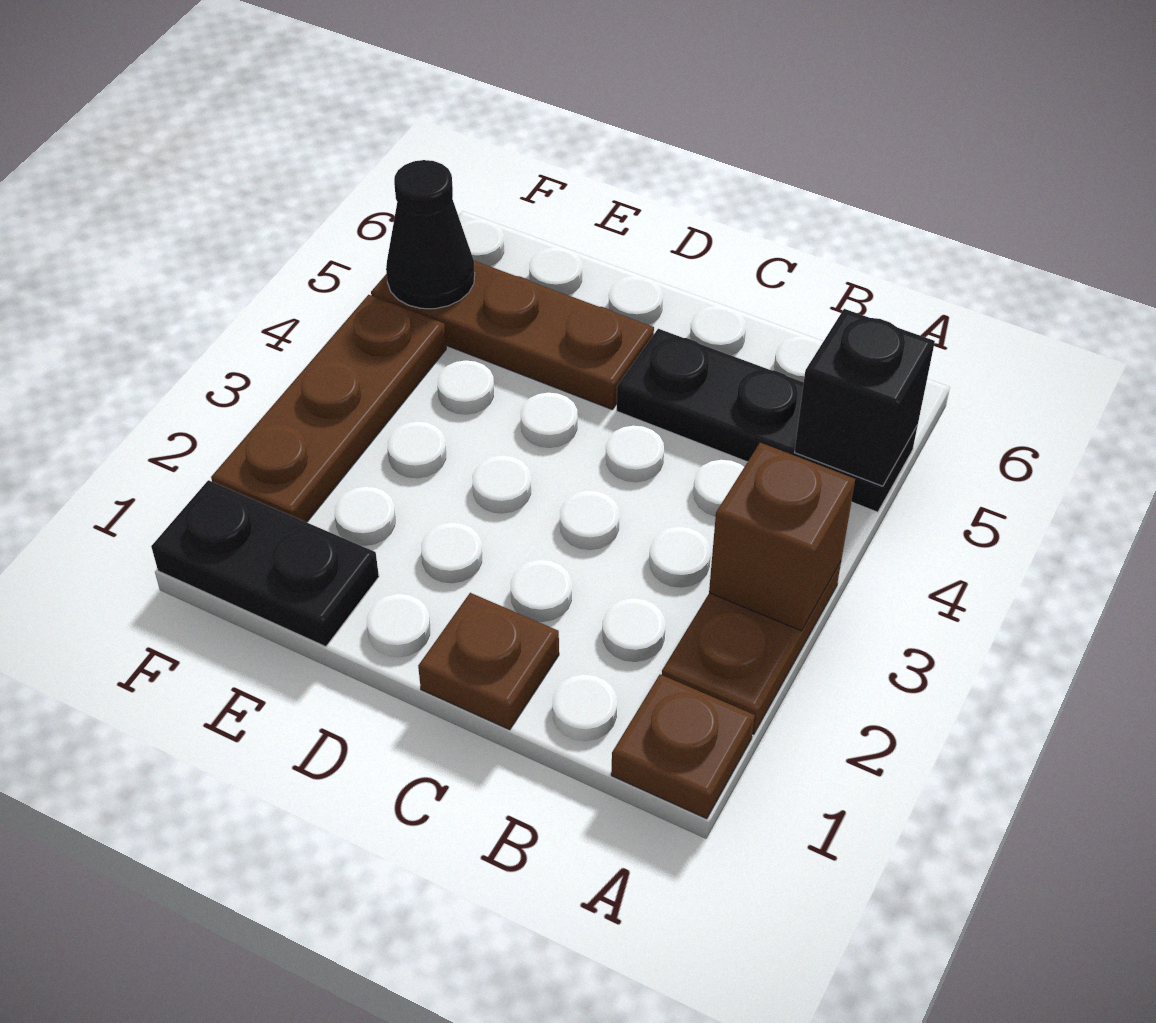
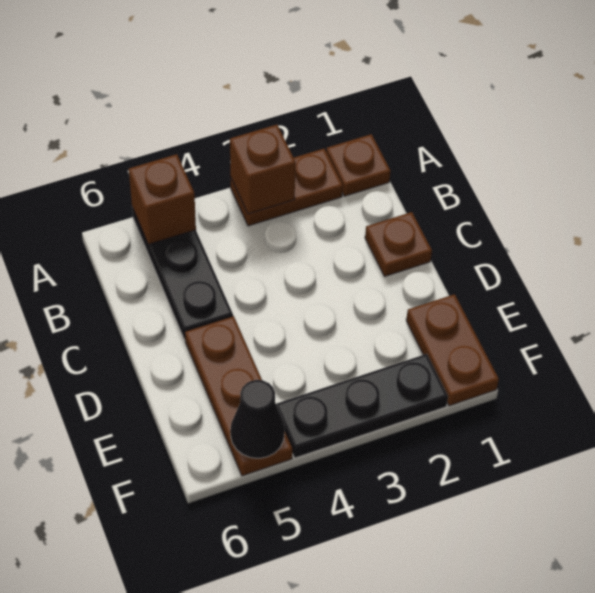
black brick A5 level 2 -> brown brick A5 level 2
black plate E1:F1 level 1 -> brown plate E1:F1 level 1
brown plate F2:F4 level 1 -> black plate F2:F4 level 1

